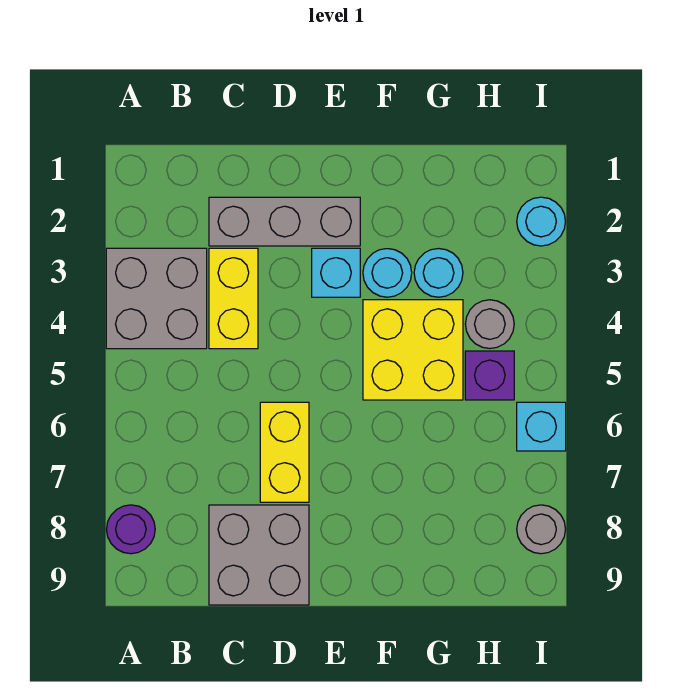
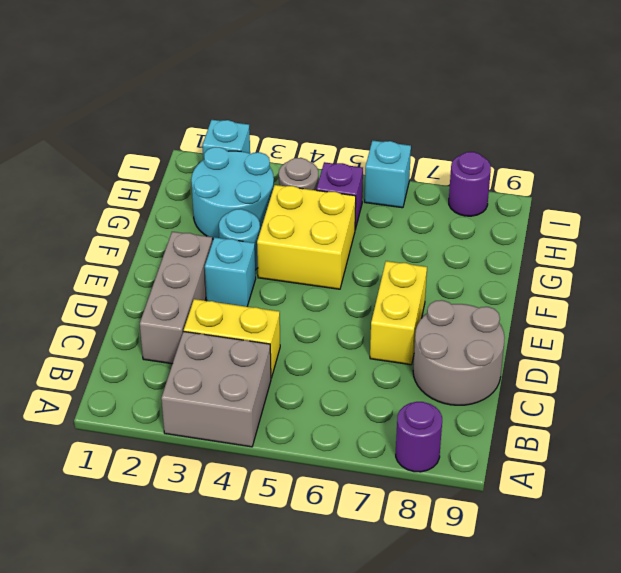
grey brick C8:D9 level 1 -> grey round brick C8:D9 level 1
yellow brick D6:D7 level 1 -> yellow brick D7:E7 level 1
cyan round brick G3 level 1 -> cyan round brick G2:H3 level 1
cyan round brick I2 level 1 -> cyan brick I2 level 1
grey round brick I8 level 1 -> purple round brick I8 level 1

